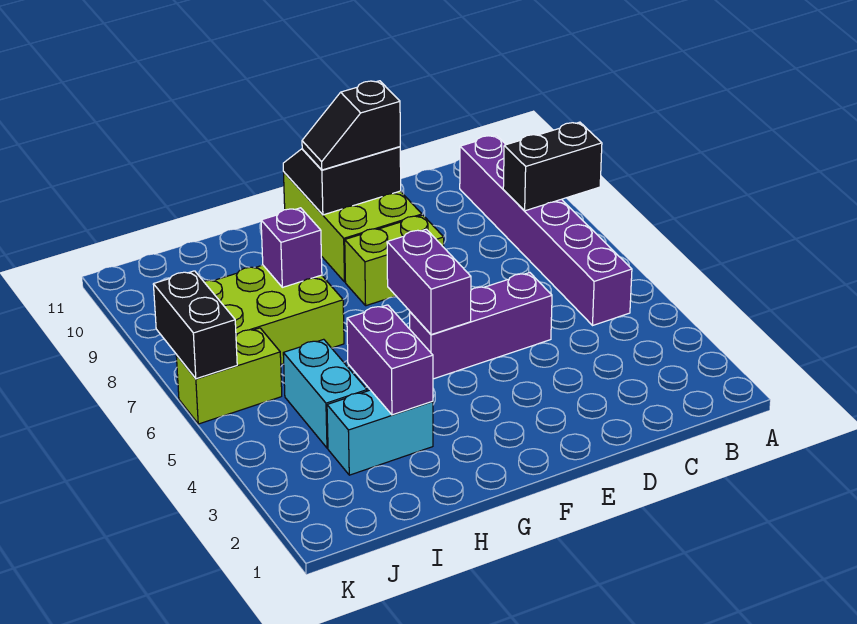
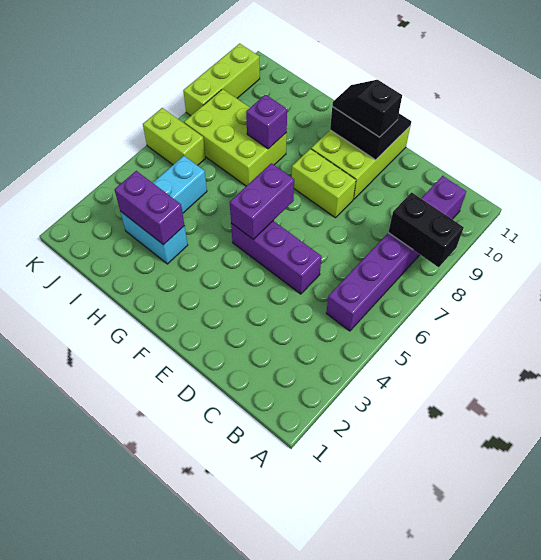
purple brick H3:H4 level 2 -> purple brick H3:I3 level 2
black brick K6:K7 level 2 -> none
none -> lime brick K8:K10 level 1

